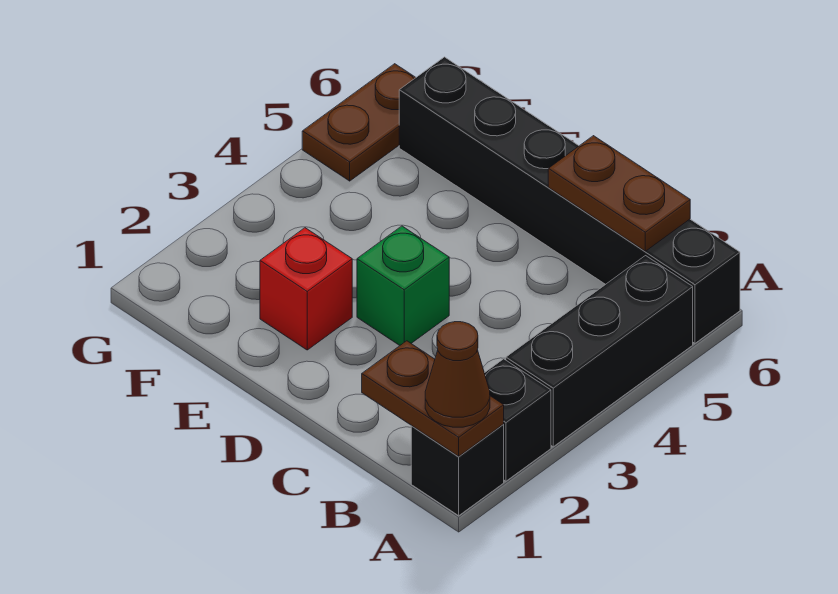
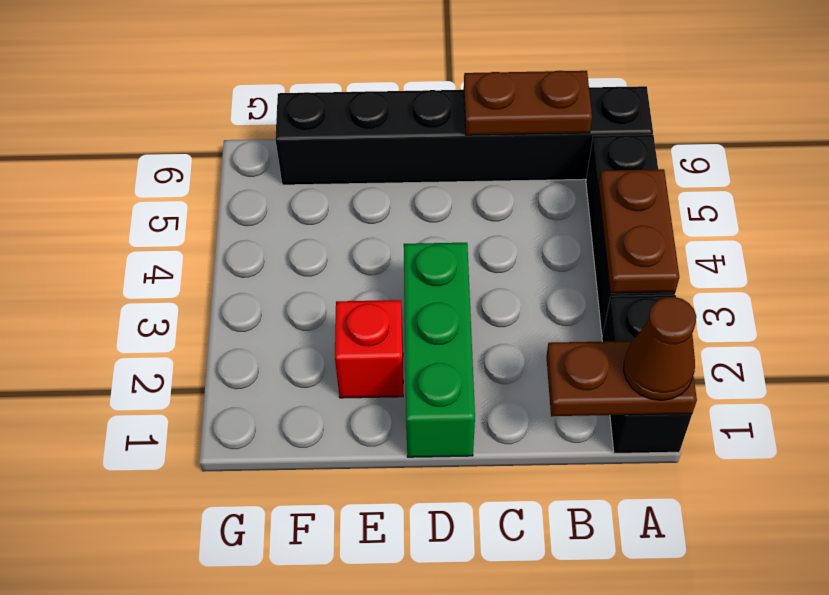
green brick D3 level 1 -> green brick D1:D3 level 1
brown plate G5:G6 level 1 -> brown plate A3:A4 level 2

